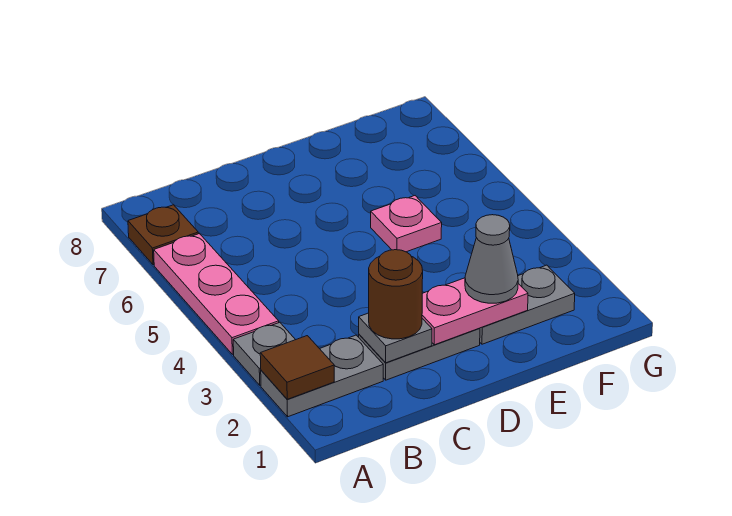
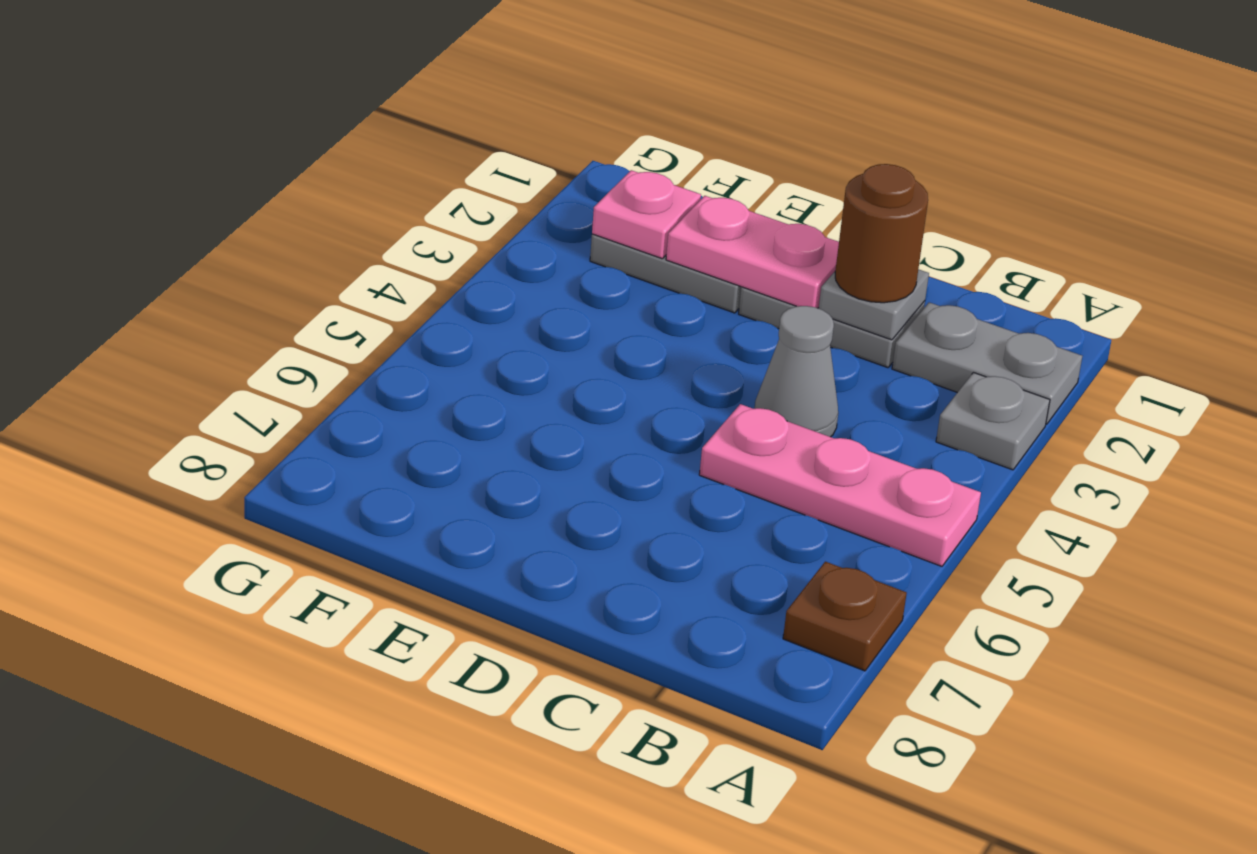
brown tile A2 level 2 -> none
pink plate A4:A6 level 1 -> pink plate A5:C5 level 1
grey cone E2 level 3 -> grey cone C4 level 1
pink plate E5 level 1 -> pink plate F2 level 2

